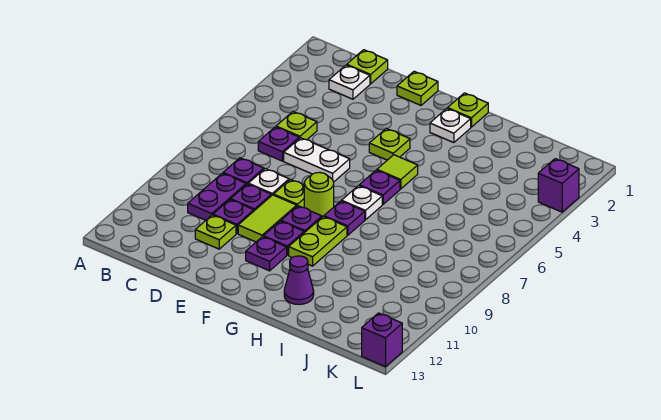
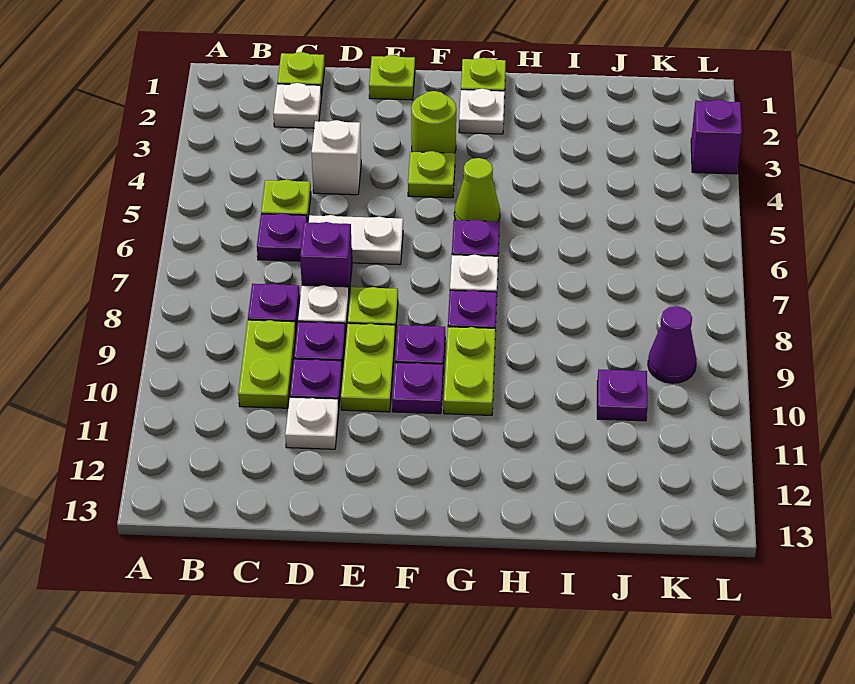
purple plate C9:C10 level 1 -> lime plate C9:C10 level 1
none -> white brick D4 level 1
lime plate D11 level 1 -> white plate D11 level 1
lime tile E9:E10 level 1 -> lime plate E9:E10 level 1
lime round brick F8 level 1 -> lime round brick F3 level 1
purple plate F11 level 1 -> purple plate J10 level 1
lime tile G5 level 1 -> lime cone G5 level 1
purple cone H12 level 1 -> purple cone K9 level 1
purple brick L13 level 1 -> purple brick D7 level 1

